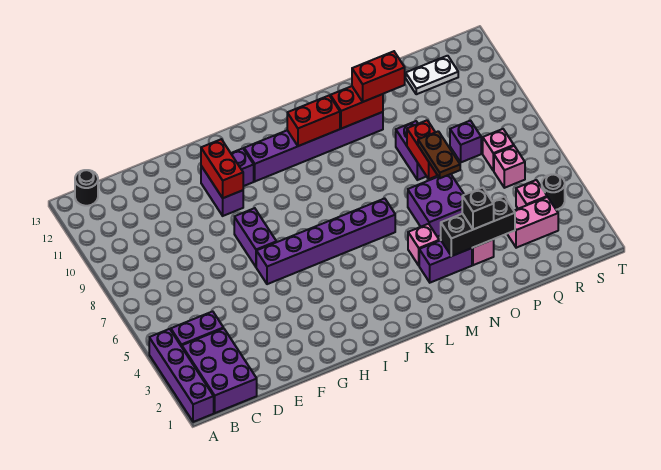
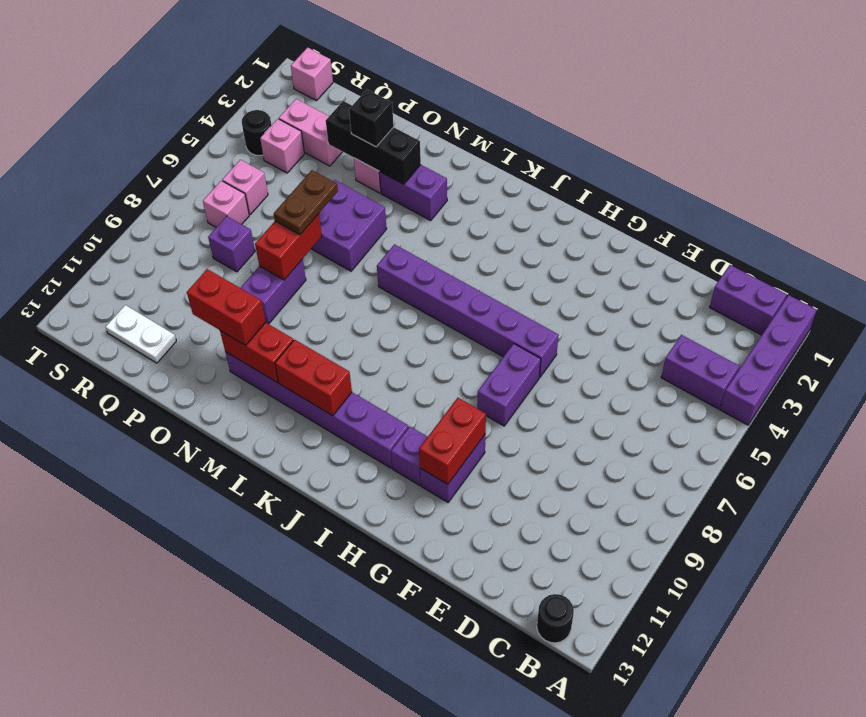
purple brick B1:C3 level 1 -> purple brick B1:C1 level 1
pink brick M4 level 1 -> pink brick S1 level 1

